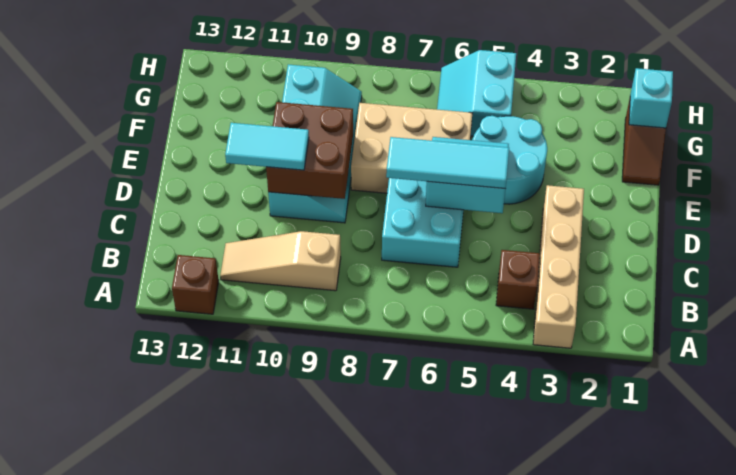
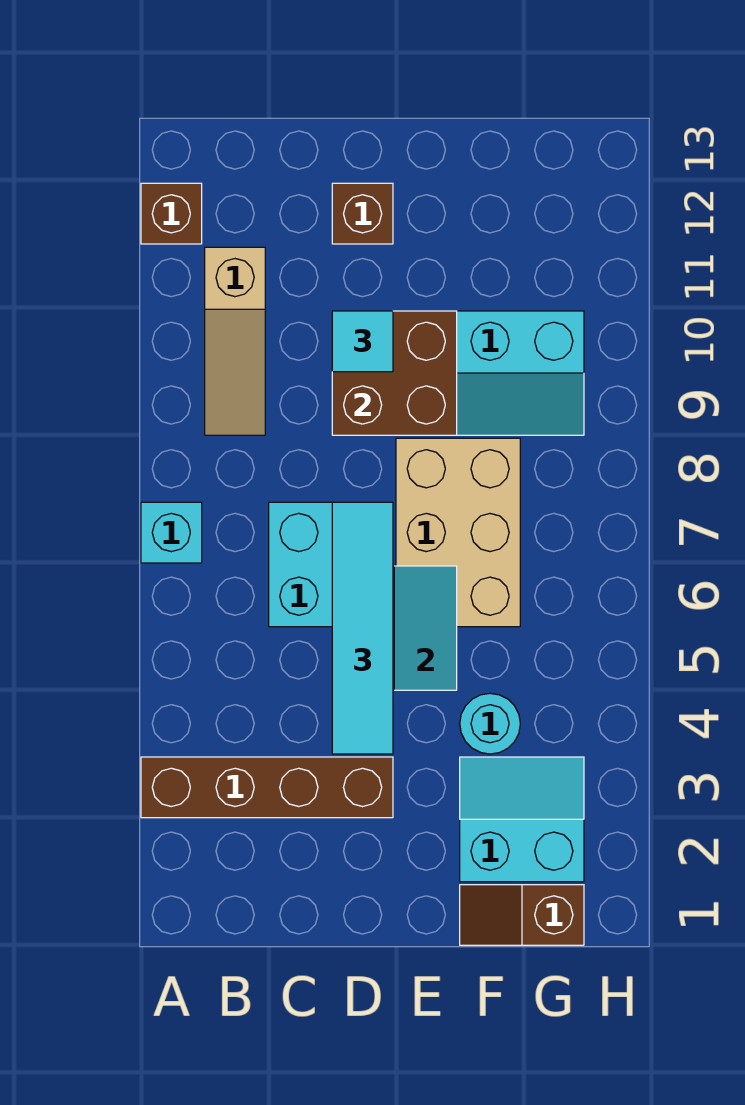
tan brick A3:D3 level 1 -> brown brick A3:D3 level 1
brown brick B4 level 1 -> brown brick D12 level 1
tan slope B9:B11 level 1 top 9 -> tan slope B9:B11 level 1 top 11
cyan tile D5:D7 level 3 -> cyan tile D4:D7 level 3
cyan tile D10:D11 level 3 -> cyan tile D10 level 3
cyan round brick E4:F5 level 1 -> cyan round brick F4 level 1
cyan brick G1 level 2 -> cyan brick A7 level 1
cyan slope G5:H6 level 1 top 5 -> cyan slope F2:G3 level 1 top 2

